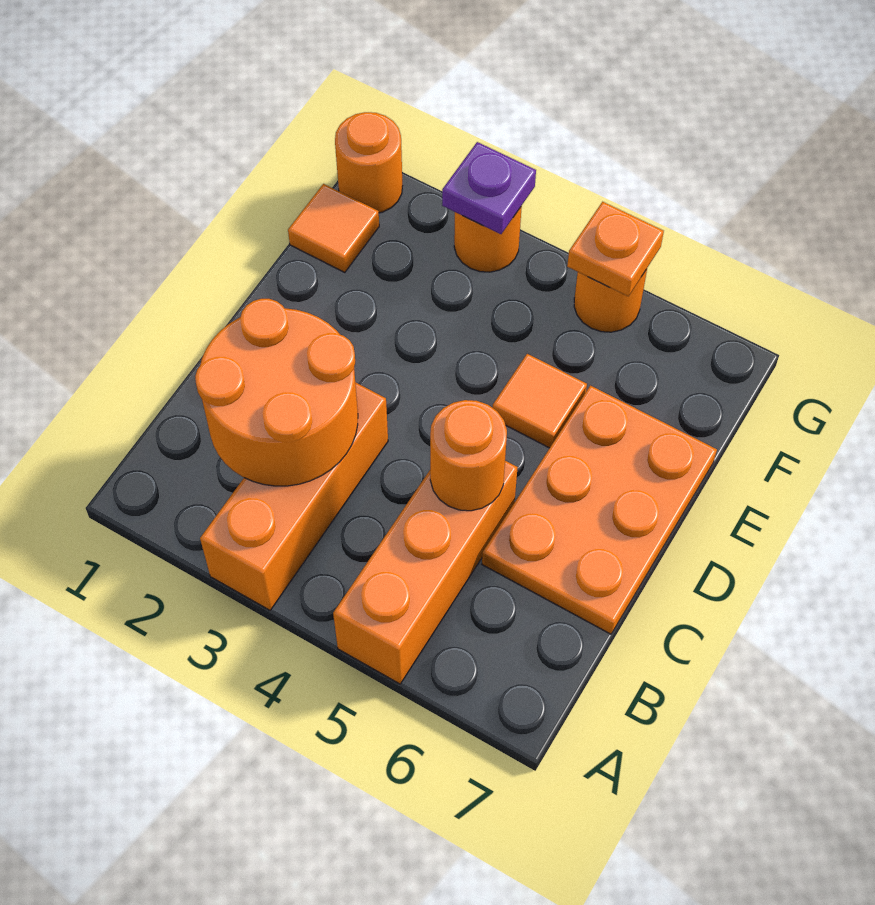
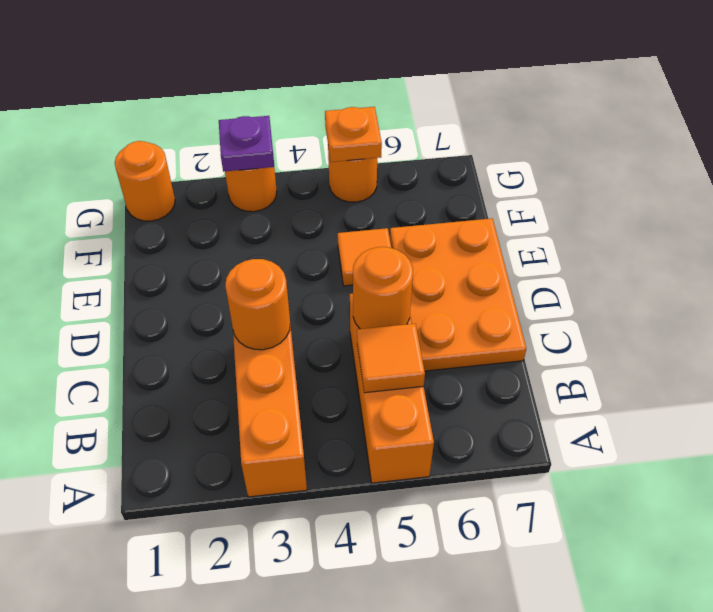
orange round brick B2:C3 level 2 -> orange round brick C3 level 2
orange tile F1 level 1 -> orange tile B5 level 2

